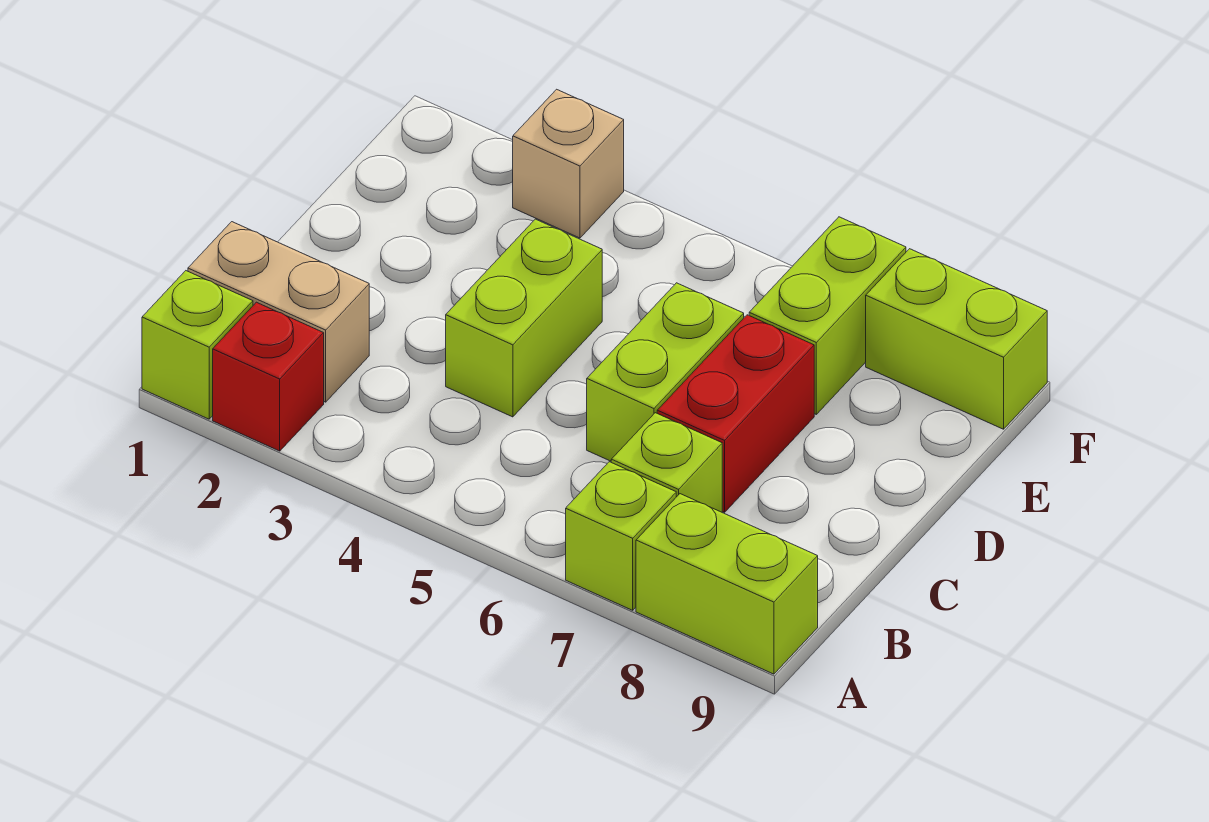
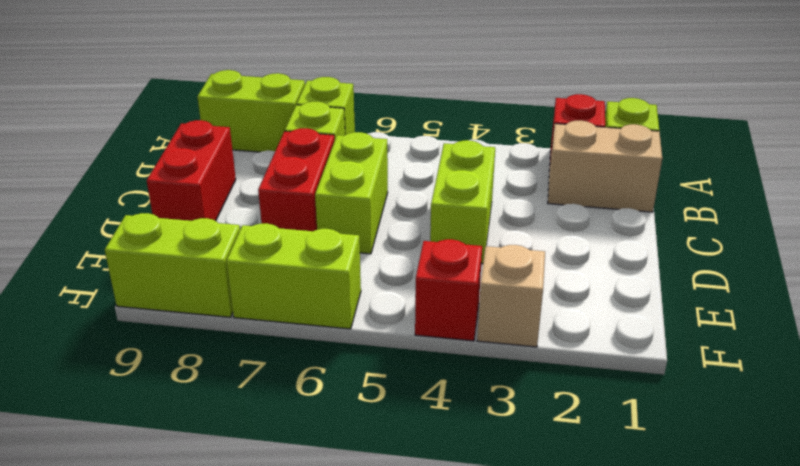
none -> red brick C9:D9 level 1
lime brick E7:F7 level 1 -> lime brick F6:F7 level 1
none -> red brick F4 level 1

